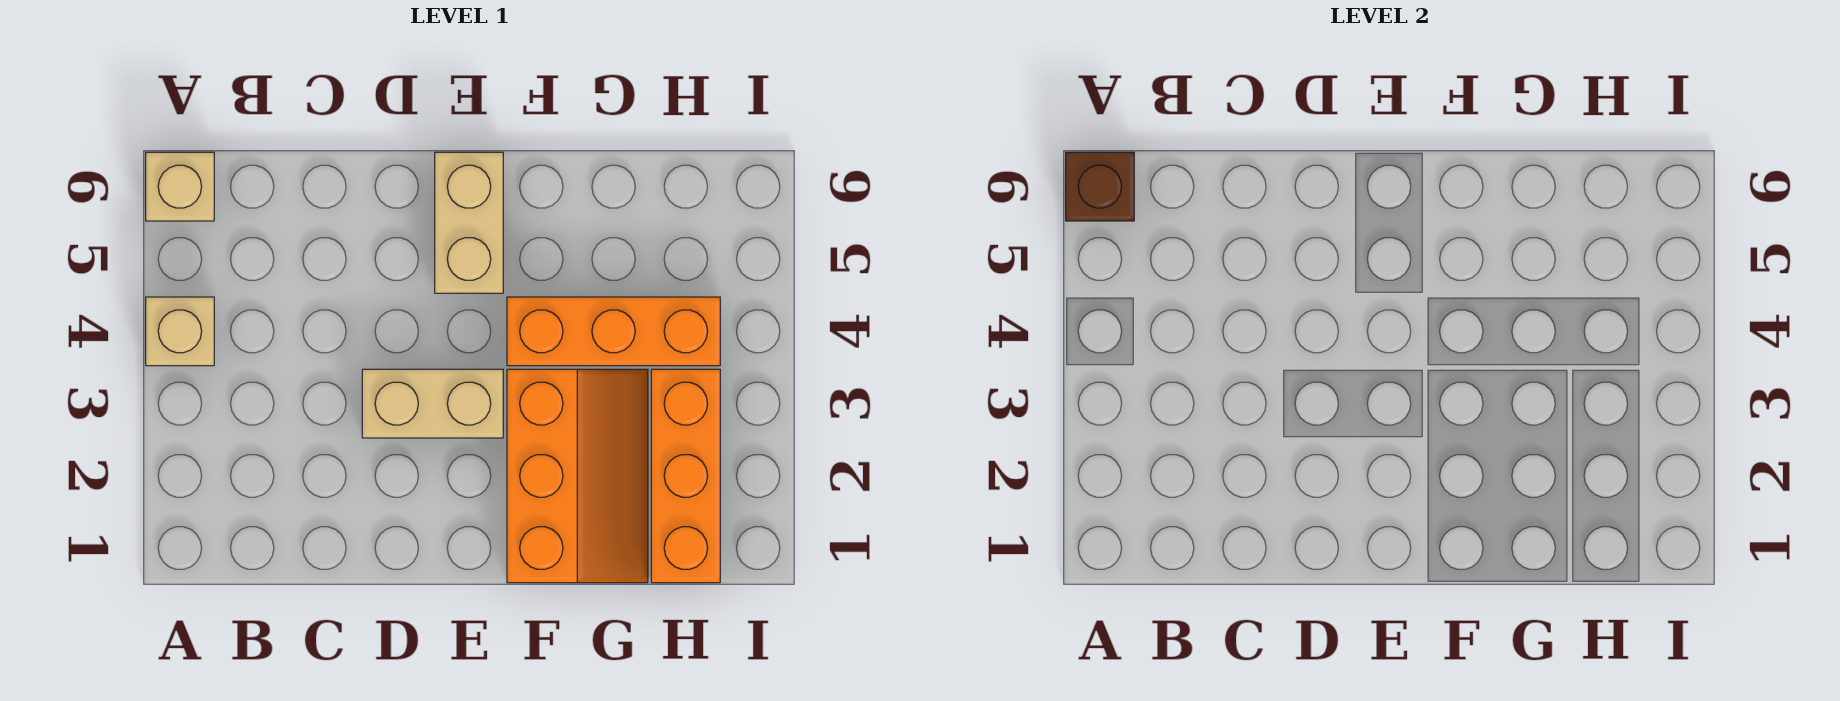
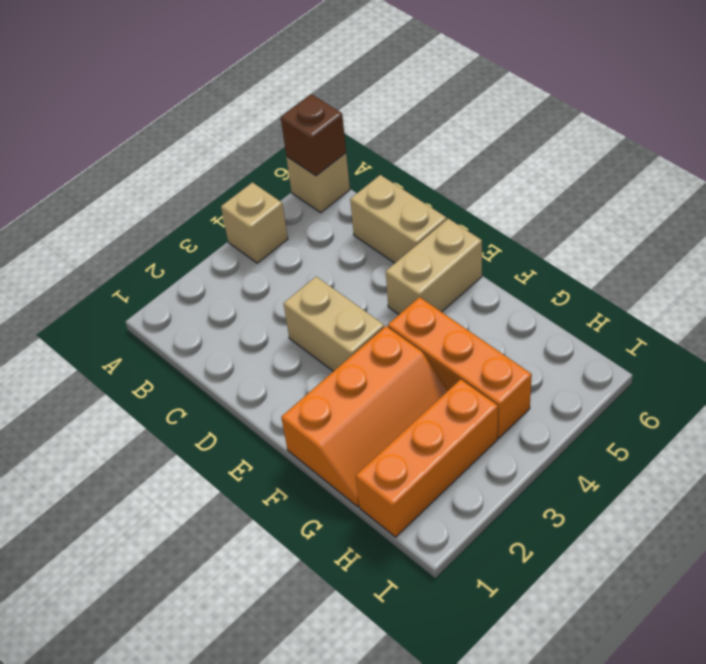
none -> tan brick C6:D6 level 1

